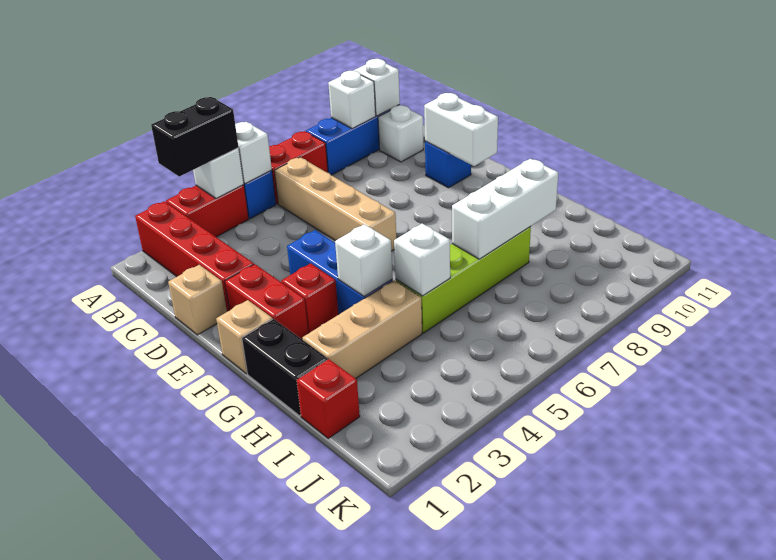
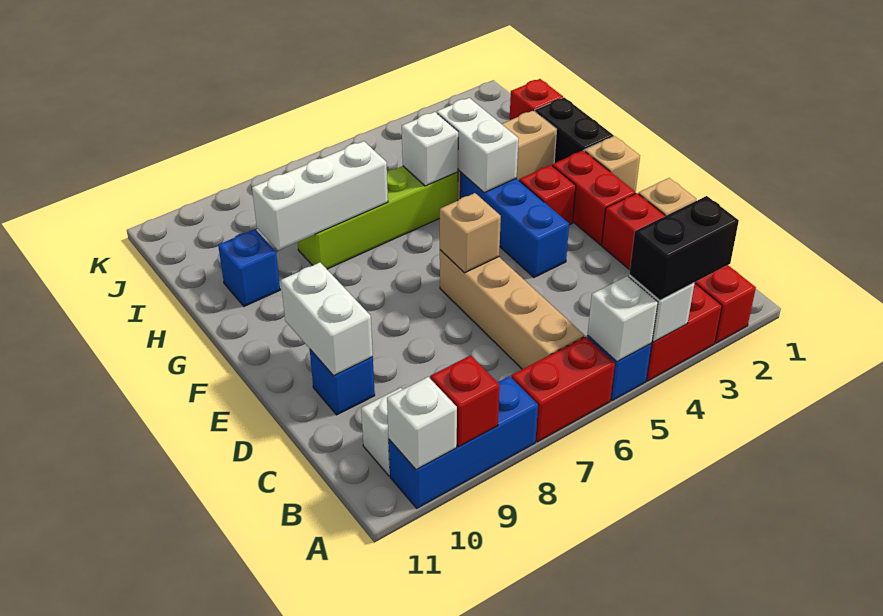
white brick A9 level 2 -> red brick A9 level 2
none -> tan brick E6 level 2
white brick G4 level 2 -> white brick G4:H4 level 2
none -> blue brick H10 level 1

